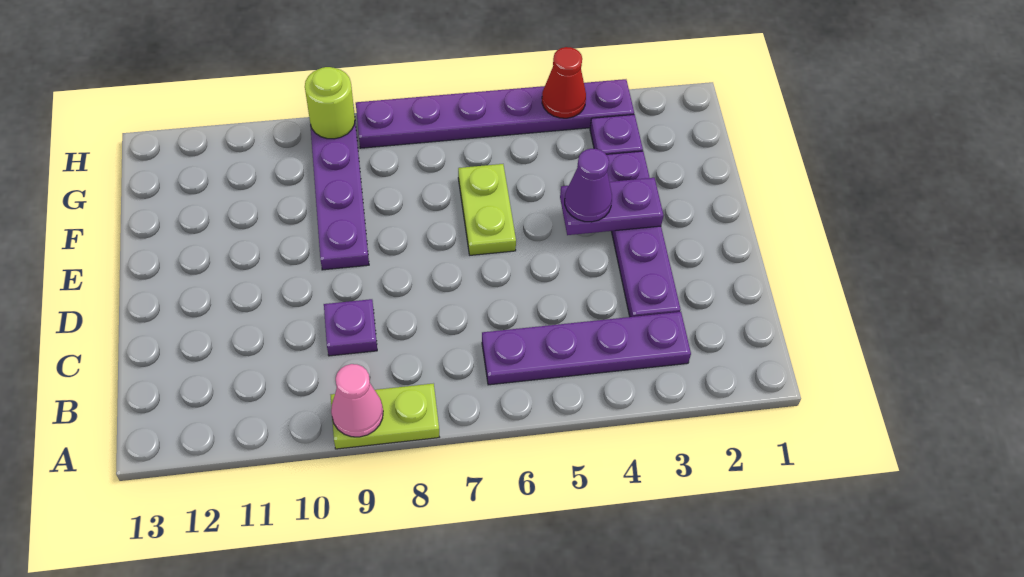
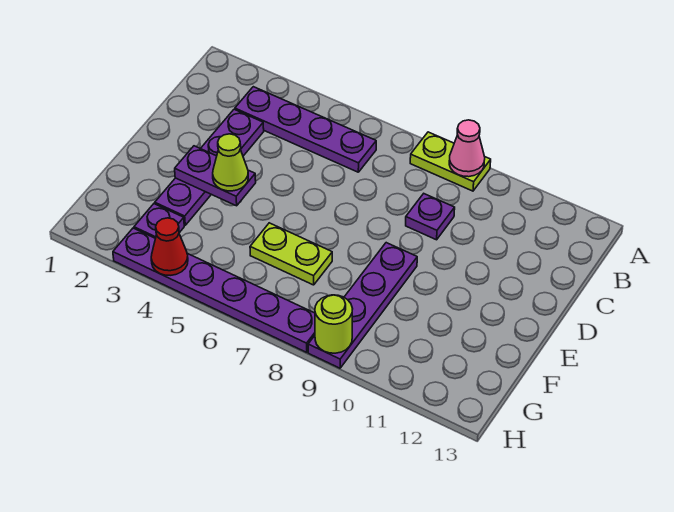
purple cone E4 level 3 -> lime cone E4 level 3
lime plate E6:F6 level 1 -> lime plate F6:F7 level 1

